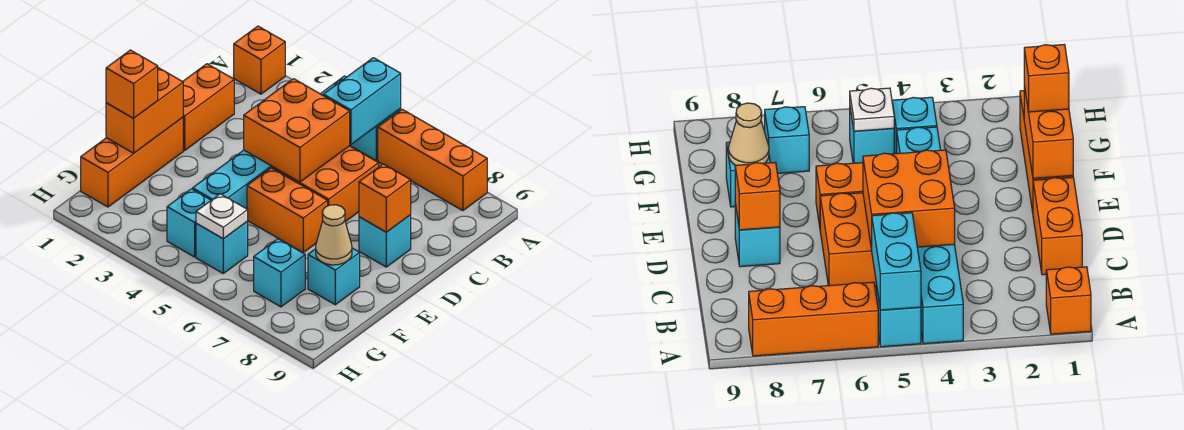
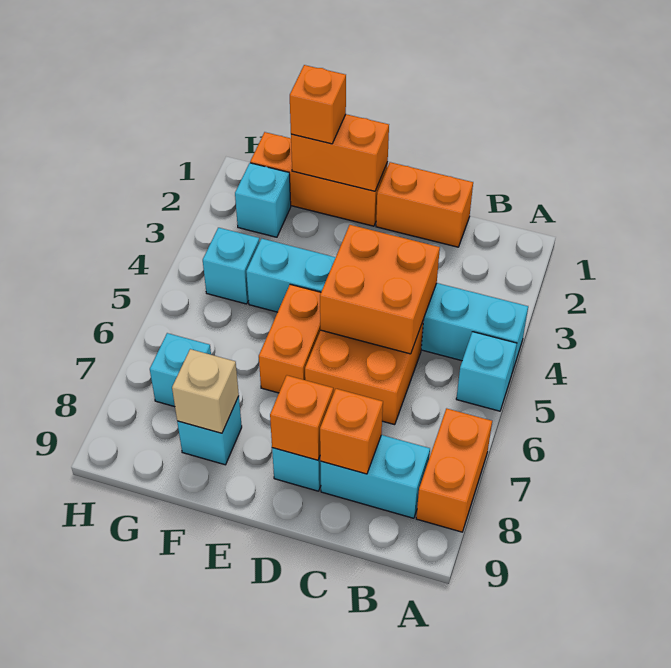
orange brick A1 level 1 -> orange brick C8 level 2
cyan brick A5:B5 level 2 -> cyan brick B8:C8 level 1
orange brick A6:A8 level 1 -> orange brick A7:A8 level 1
tan cone F8 level 2 -> tan brick F8 level 2
cyan brick G5 level 1 -> cyan brick G2 level 1
white plate G5 level 2 -> none

